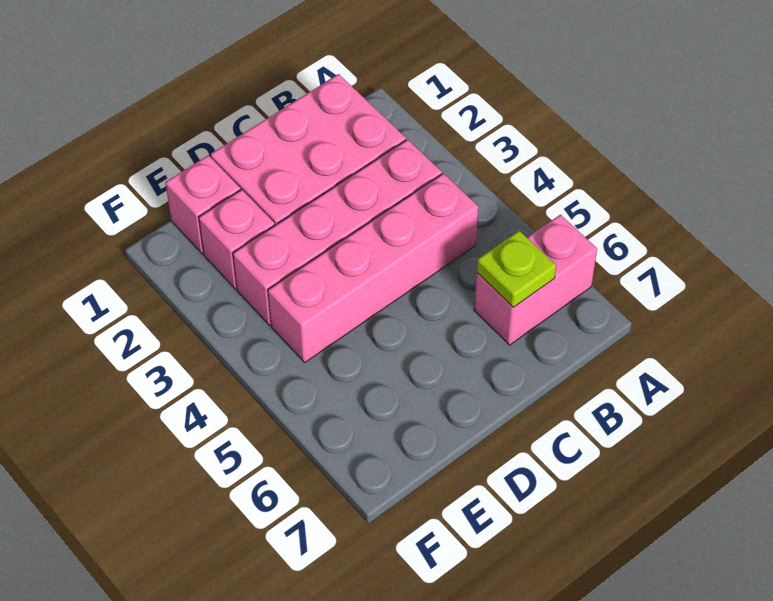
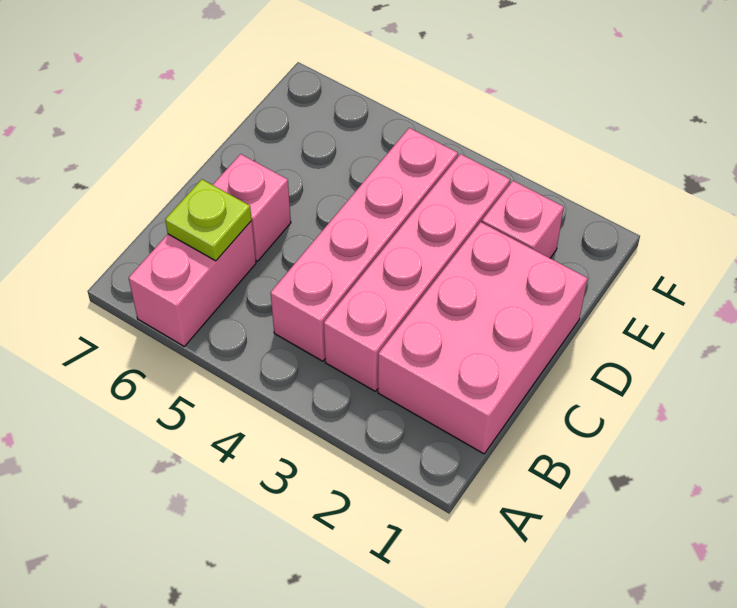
pink brick E1 level 1 -> pink brick C6 level 1

